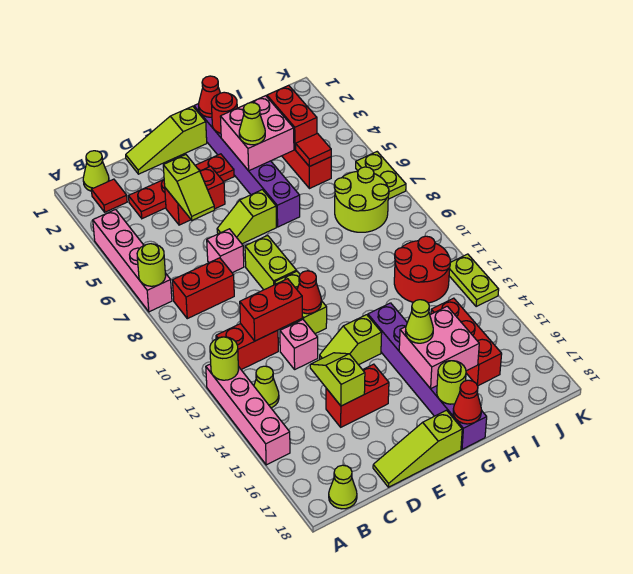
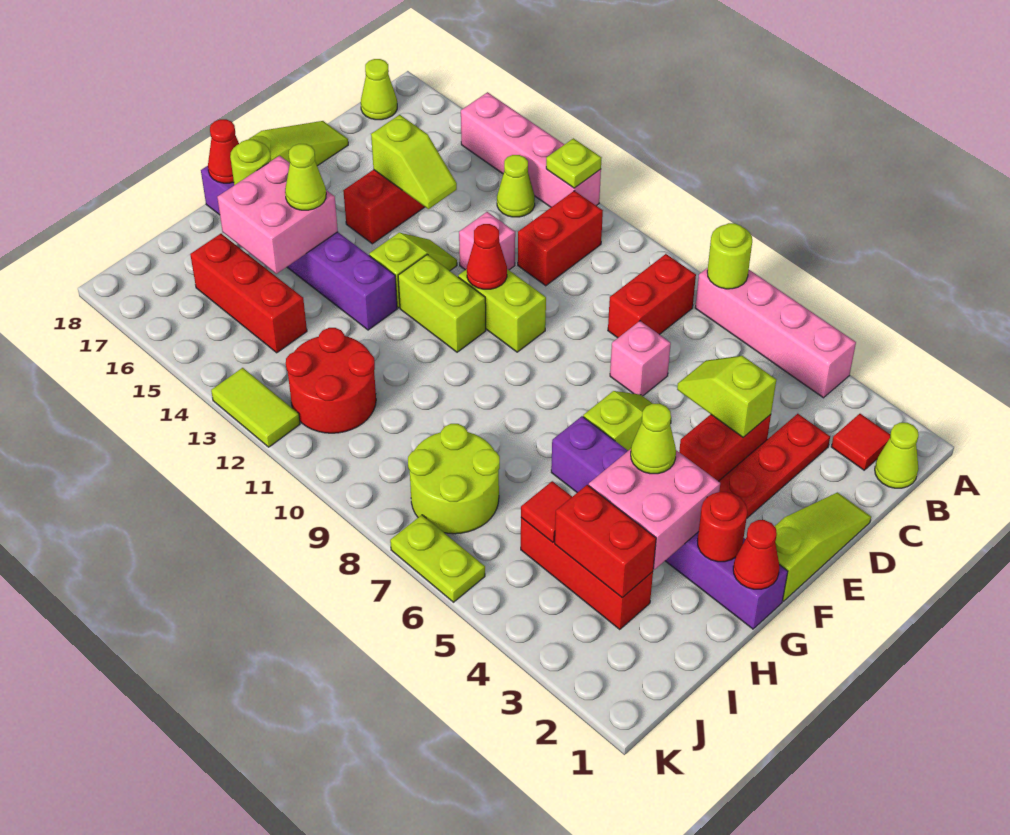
lime round brick A12 level 2 -> lime plate A12 level 2
red brick C11:D11 level 2 -> none
lime brick E8:E9 level 1 -> lime brick F11:F12 level 1
lime plate K12:K13 level 1 -> lime tile K12:K13 level 1

